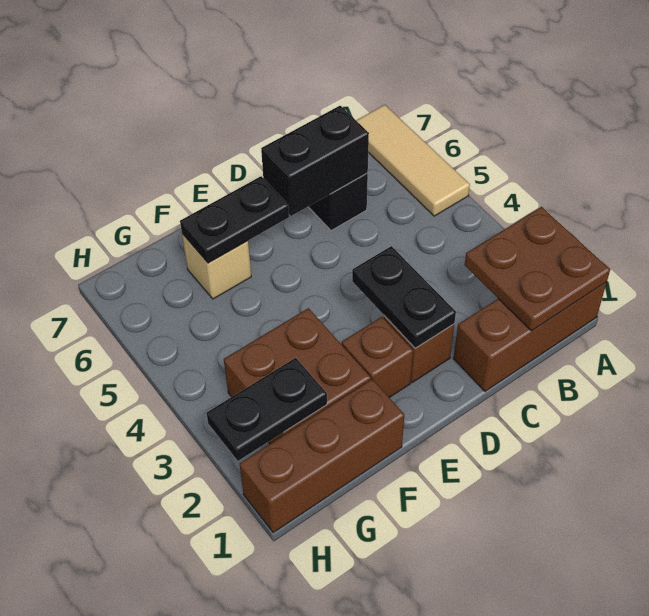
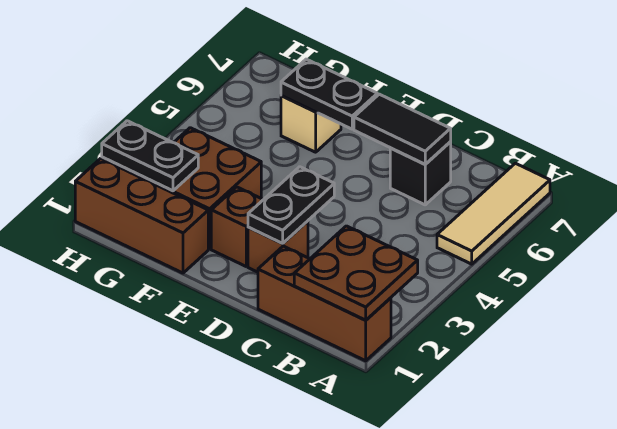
black brick C6:D6 level 2 -> black tile C6:D6 level 2

